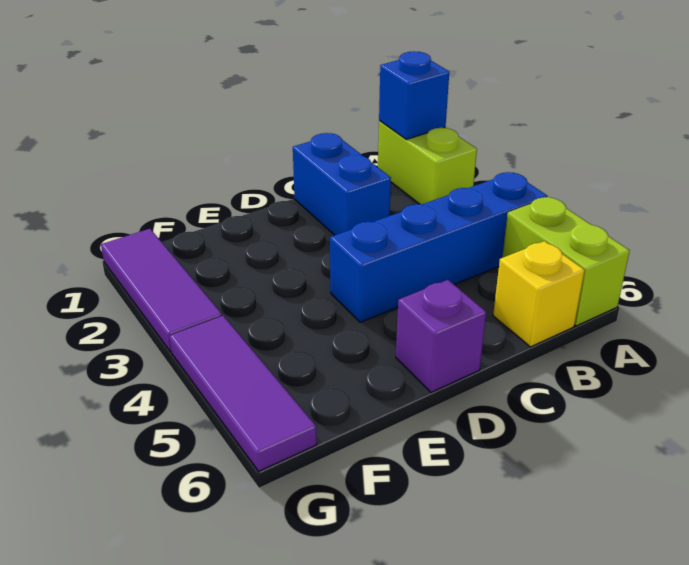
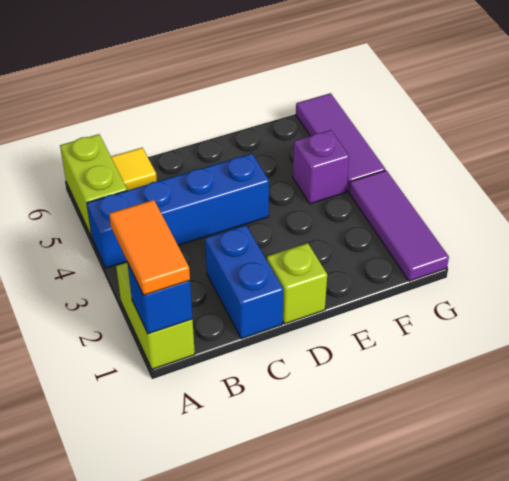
none -> orange tile A1:A2 level 3
yellow brick B6 level 1 -> yellow tile B6 level 1
none -> lime brick D1 level 1
purple brick D6 level 1 -> purple brick F4 level 1

